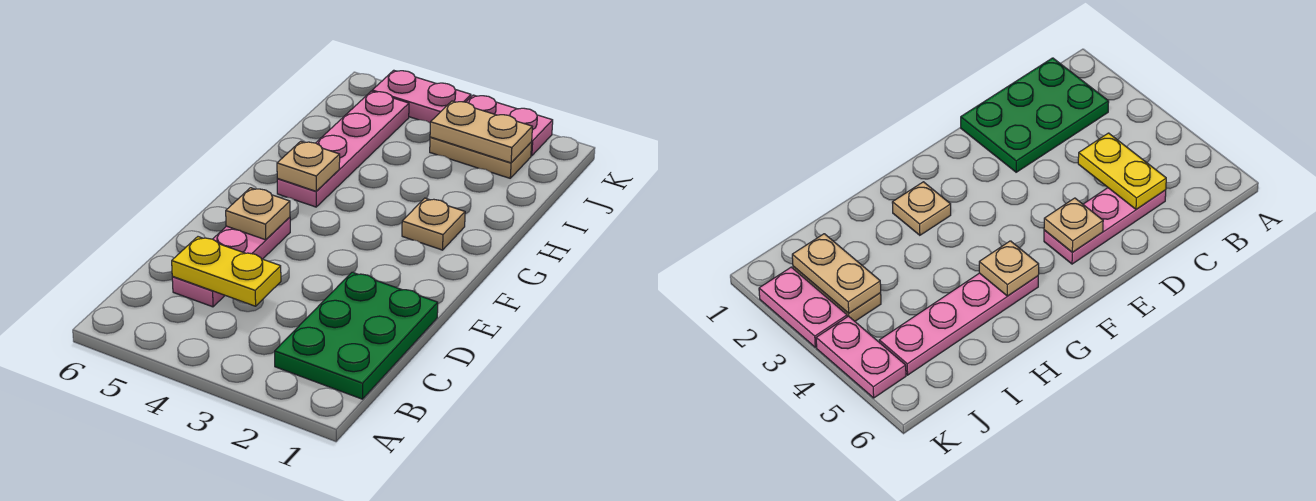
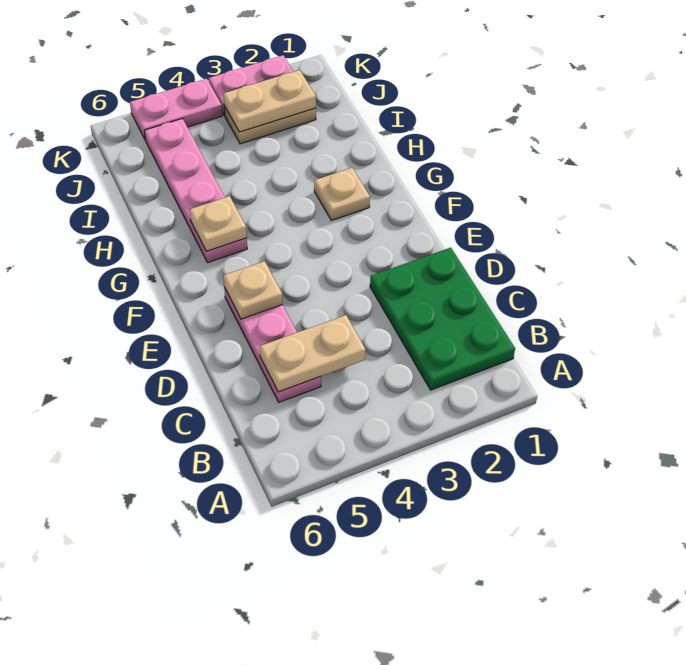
yellow plate C4:C5 level 2 -> tan plate C4:C5 level 2

